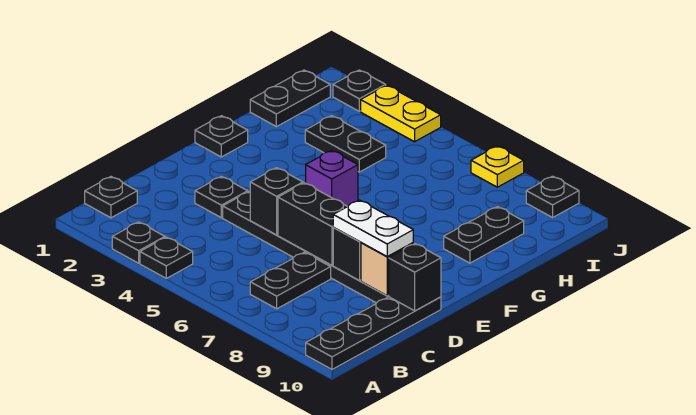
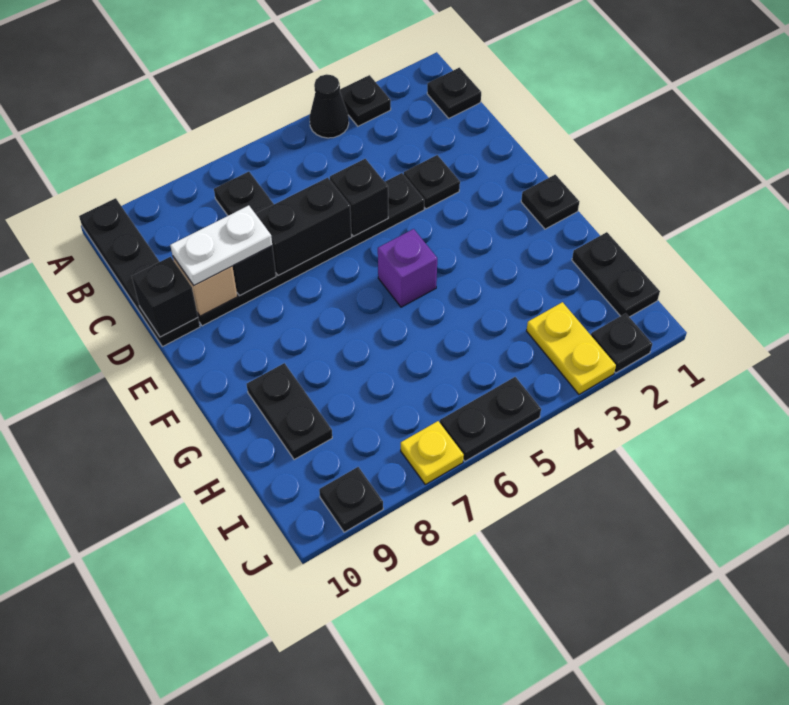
black plate A4 level 1 -> black cone A4 level 1
black plate H3:H4 level 1 -> black plate J5:J6 level 1
yellow plate J3:J4 level 1 -> yellow plate I3:J3 level 1

